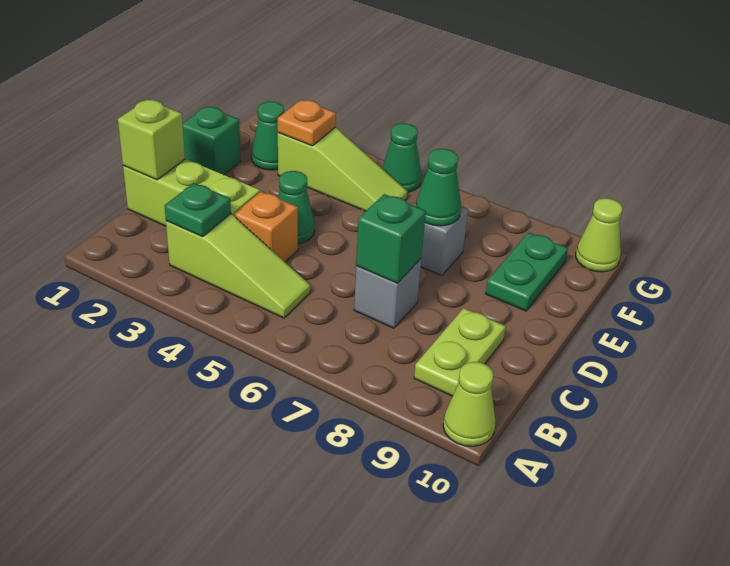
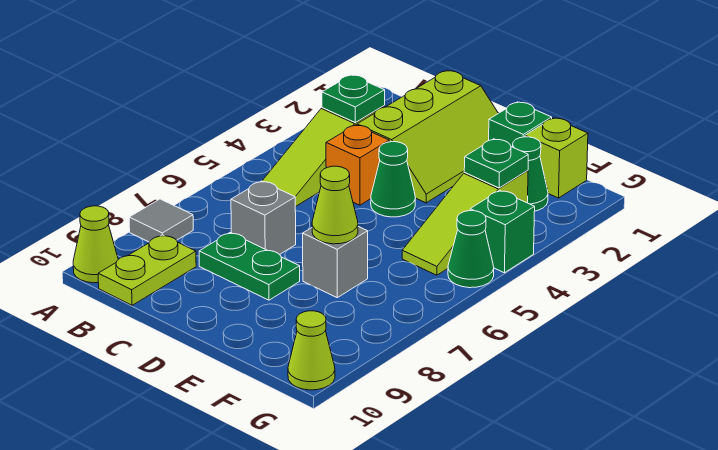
none -> grey tile A8 level 1
lime plate B9:C9 level 1 -> lime plate B9:B10 level 1
lime brick C1 level 2 -> lime brick F1 level 1
green brick C7 level 2 -> green brick G4 level 1
green cone E7 level 2 -> lime cone E7 level 2
green plate E9:F9 level 1 -> green plate C8:D8 level 1
orange plate F3 level 2 -> green plate F3 level 2

